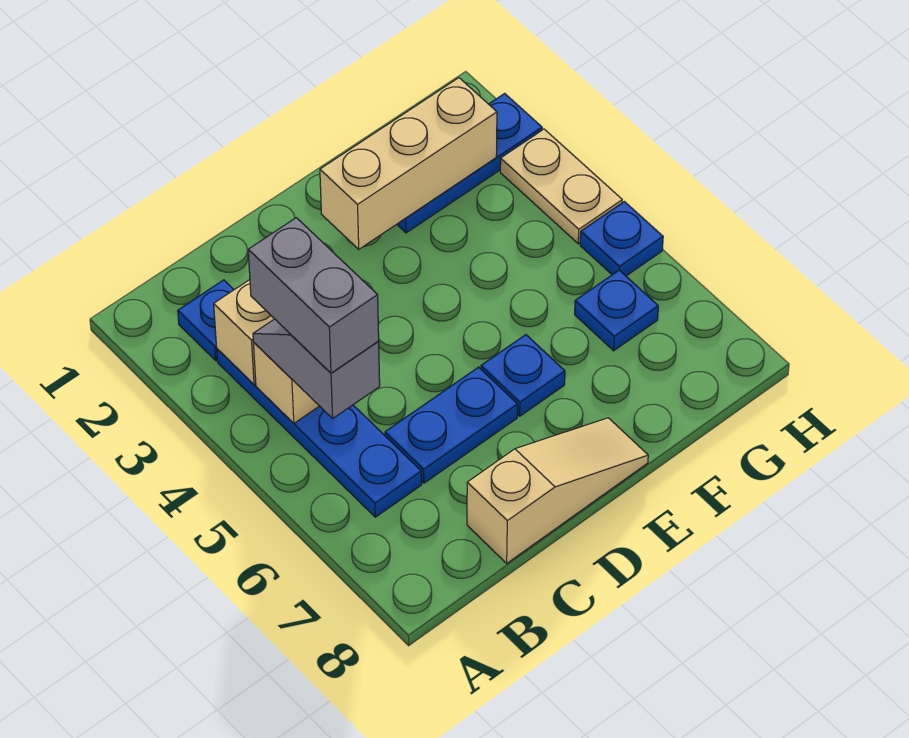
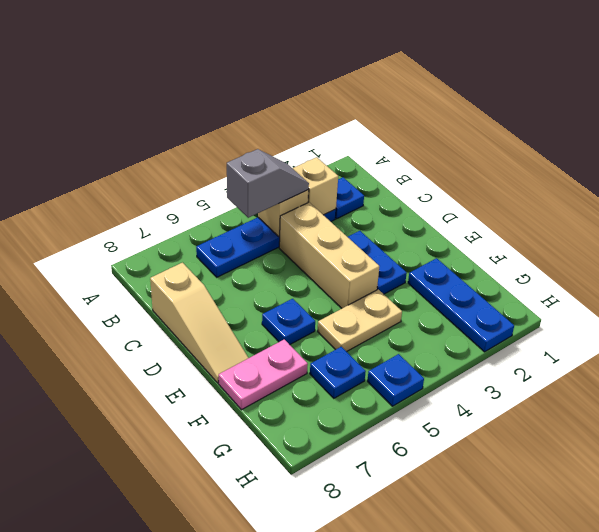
grey brick B4:B5 level 4 -> none
blue plate C6:D6 level 1 -> blue plate D3:E3 level 1
tan brick E2:G2 level 2 -> tan brick C4:E4 level 1
none -> pink plate F7:F8 level 1
tan plate H3:H4 level 1 -> tan plate F4:F5 level 1

